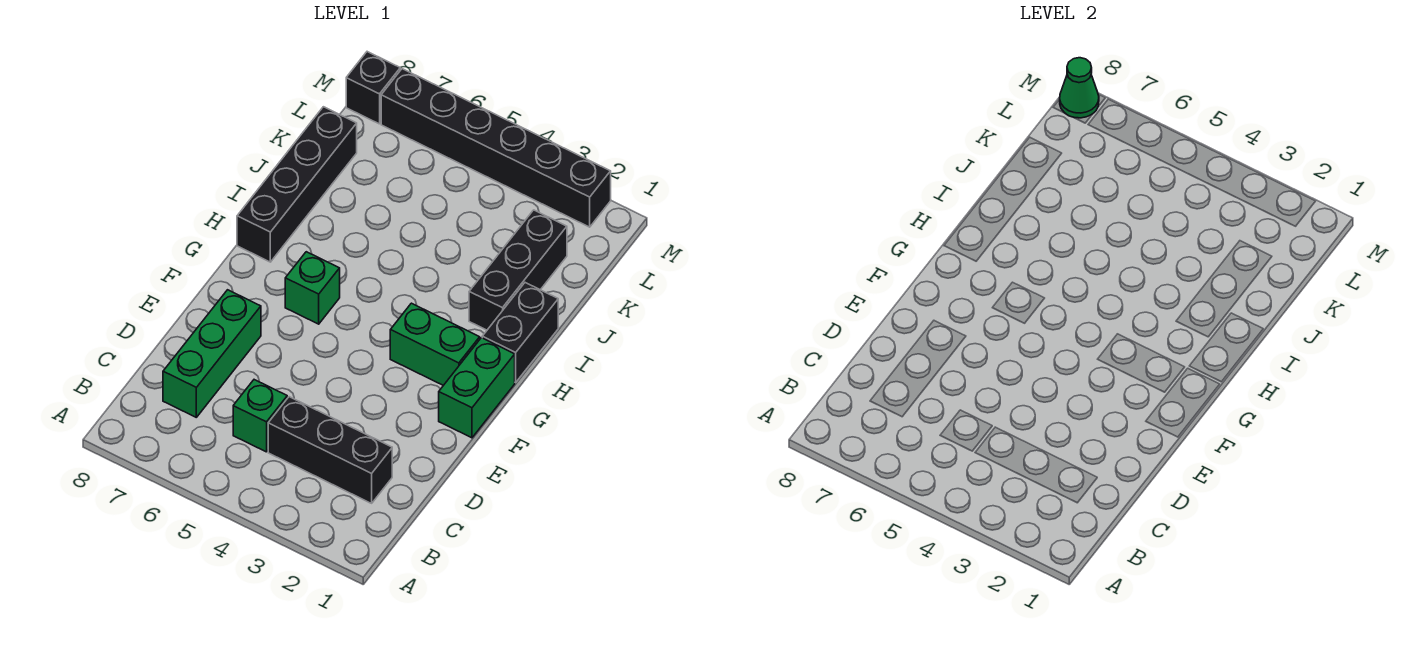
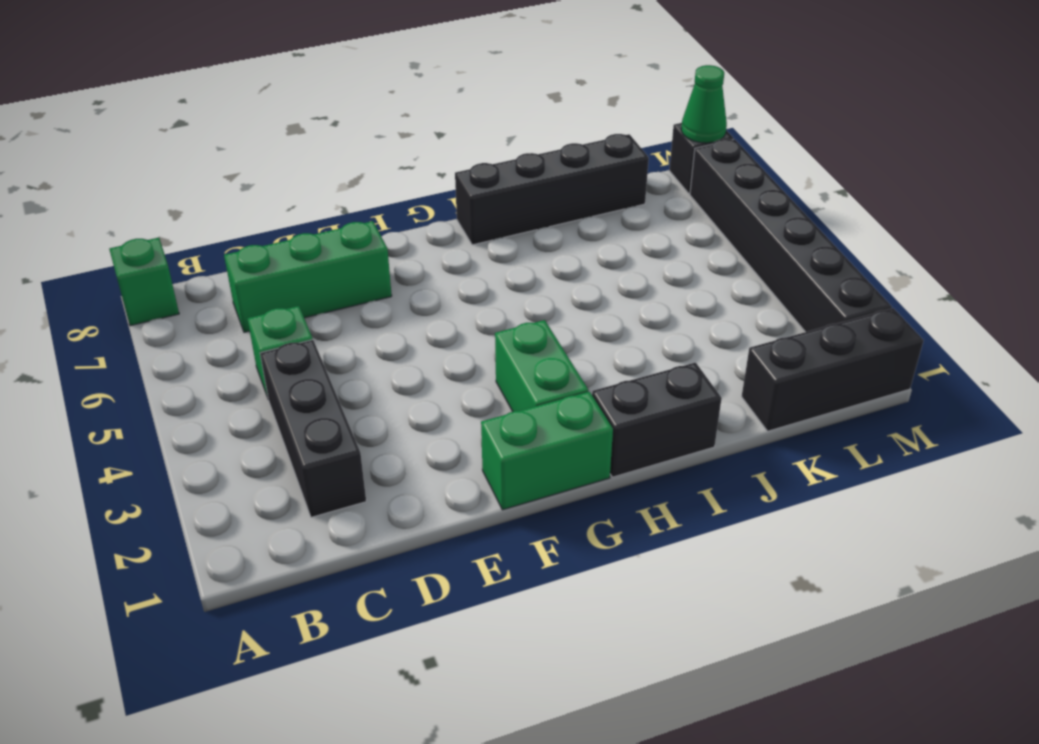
green brick G6 level 1 -> green brick A8 level 1
black brick I2:K2 level 1 -> black brick K1:M1 level 1

